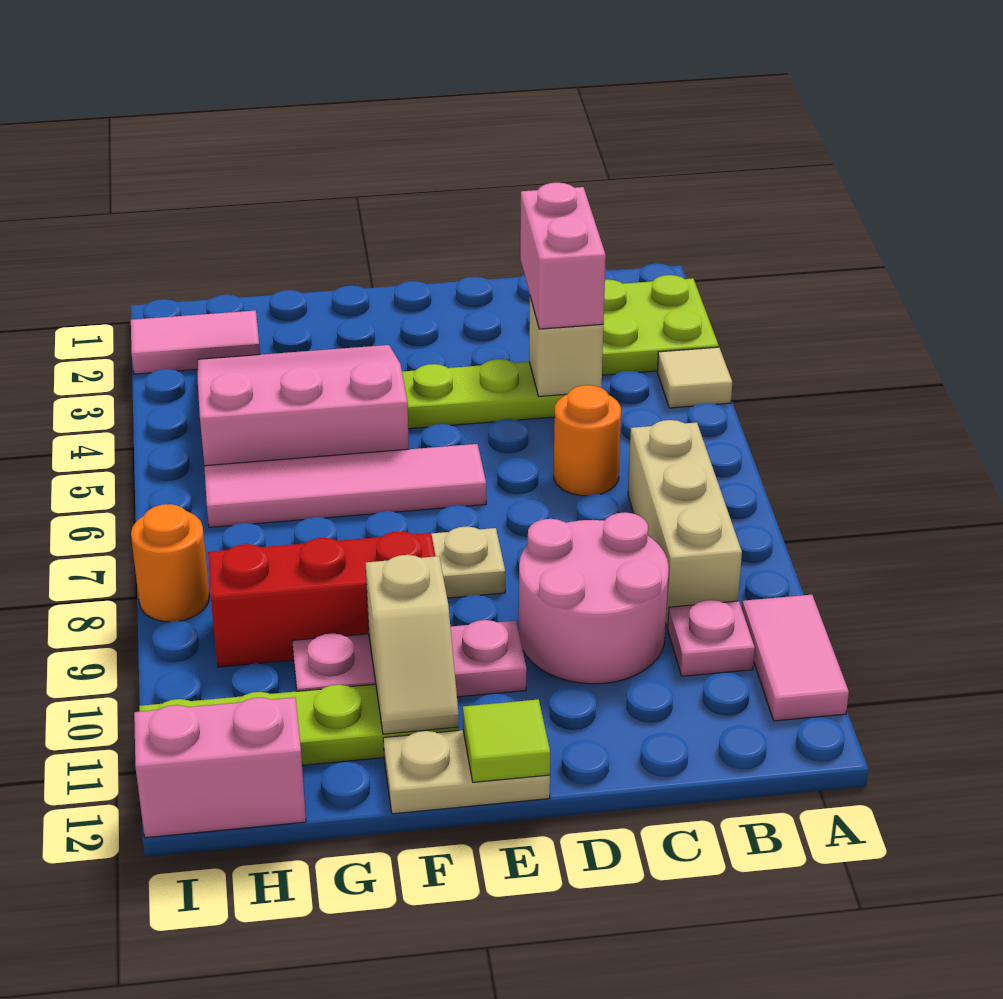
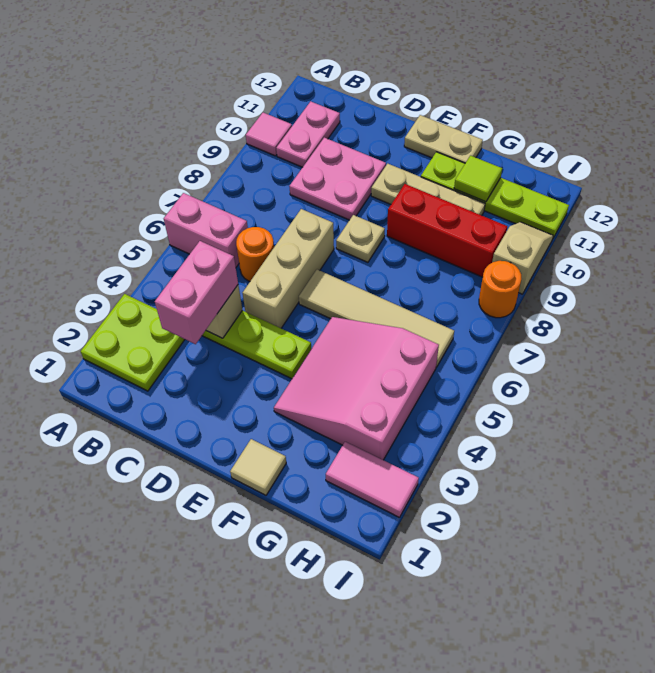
tan tile A4 level 1 -> tan tile F1 level 1
pink tile A10:A11 level 1 -> pink tile A10 level 1
tan brick B7:B9 level 1 -> tan brick D5:D7 level 1
pink plate B10 level 1 -> pink plate B10:B11 level 1
pink round brick C9:D10 level 1 -> pink plate C9:D10 level 1
pink tile E6:H6 level 1 -> tan tile E6:H6 level 1
pink plate E10:G10 level 1 -> tan plate E10:G10 level 1
lime tile E12 level 2 -> lime tile G11 level 2
pink slope F3:H5 level 1 top 5 -> pink slope F3:H5 level 1 top H
tan slope F10:F11 level 2 top 10 -> tan slope I9:I10 level 1 top 9
pink brick H12:I12 level 1 -> pink brick A6:B6 level 1

